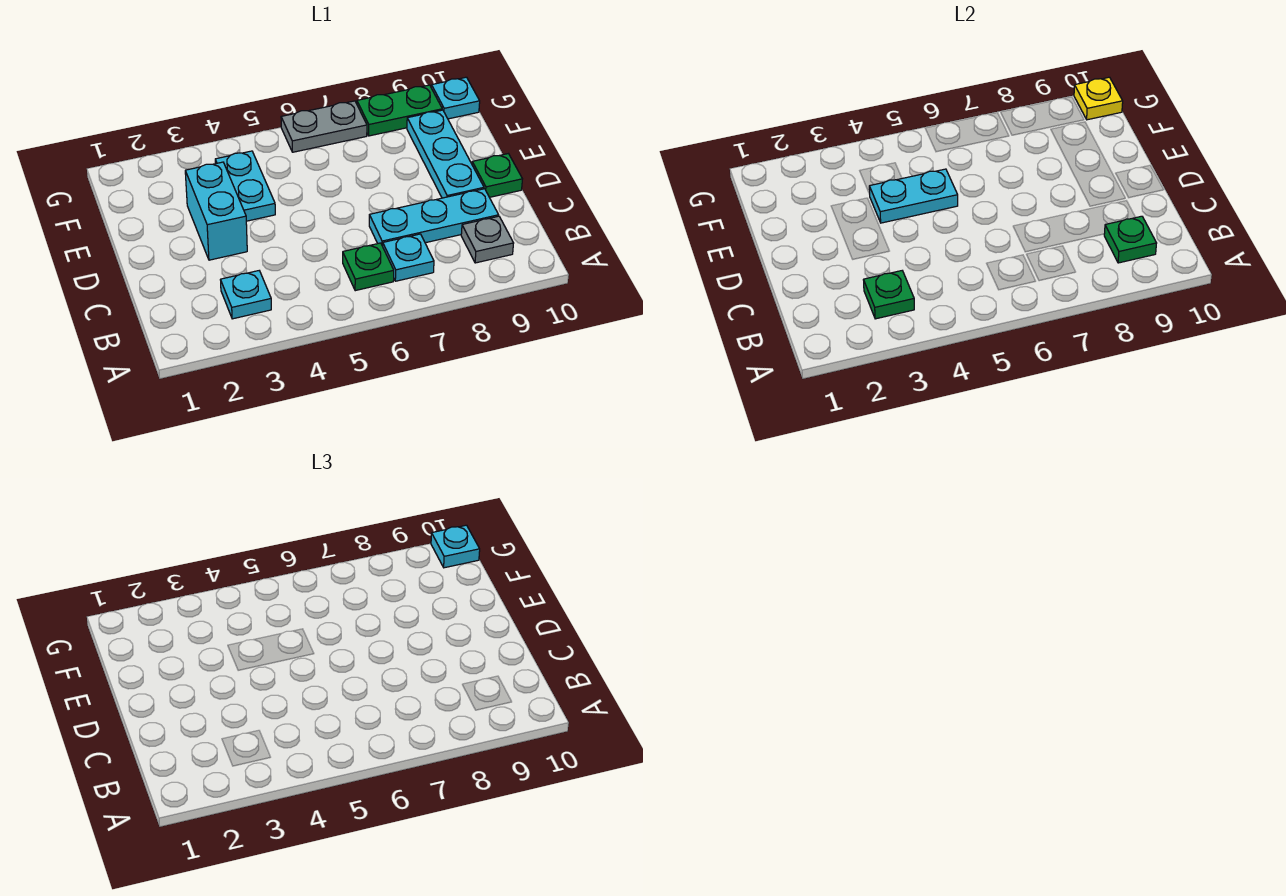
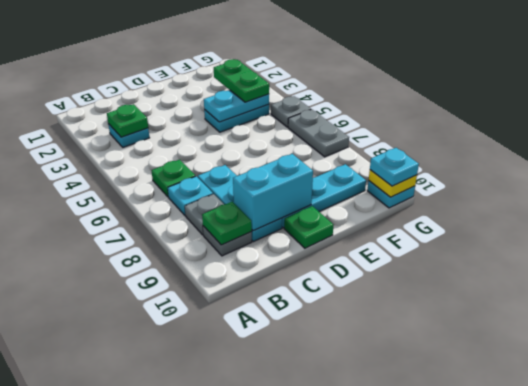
none -> grey plate B8 level 1
cyan brick D3:E3 level 1 -> cyan brick C9:D9 level 2
cyan plate E4:E5 level 2 -> cyan plate E4:F4 level 2
none -> grey plate G5 level 1
green plate G8:G9 level 1 -> green plate F3:F4 level 3

